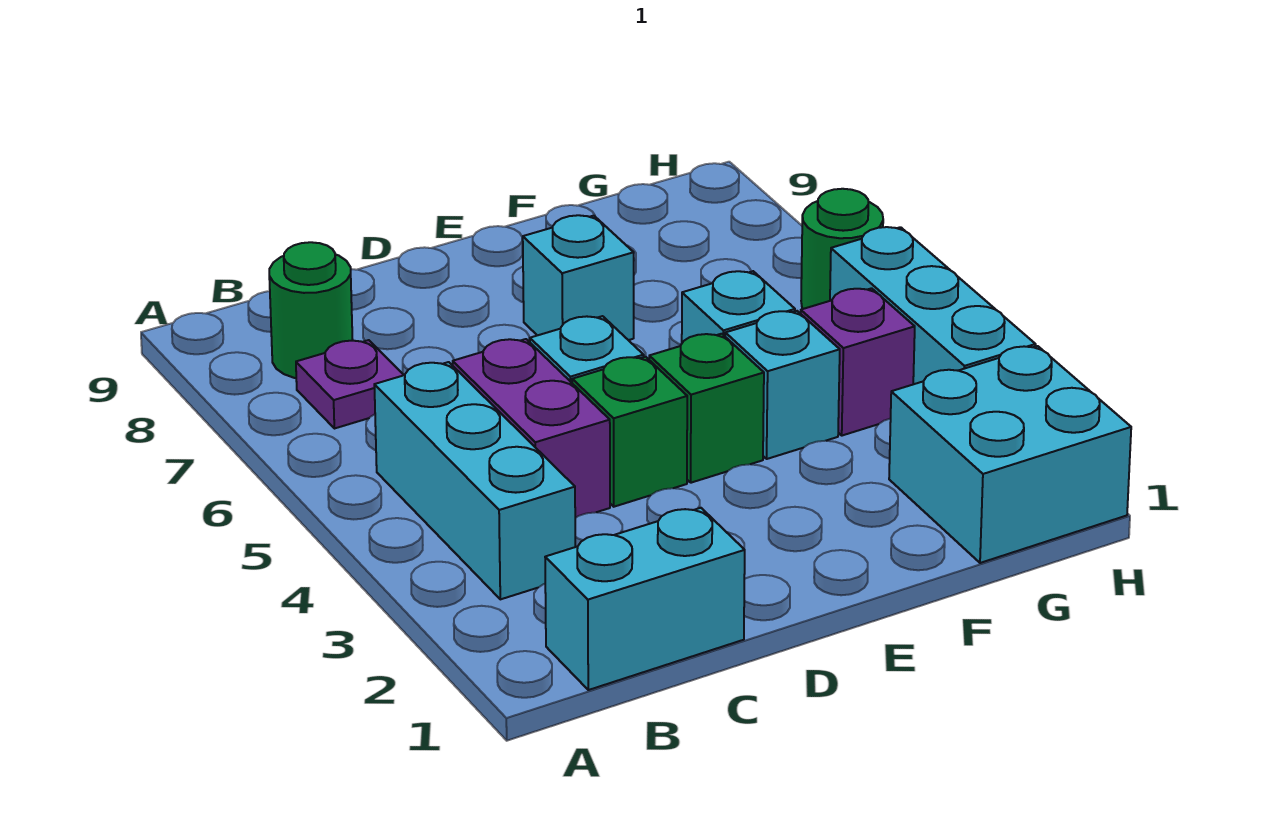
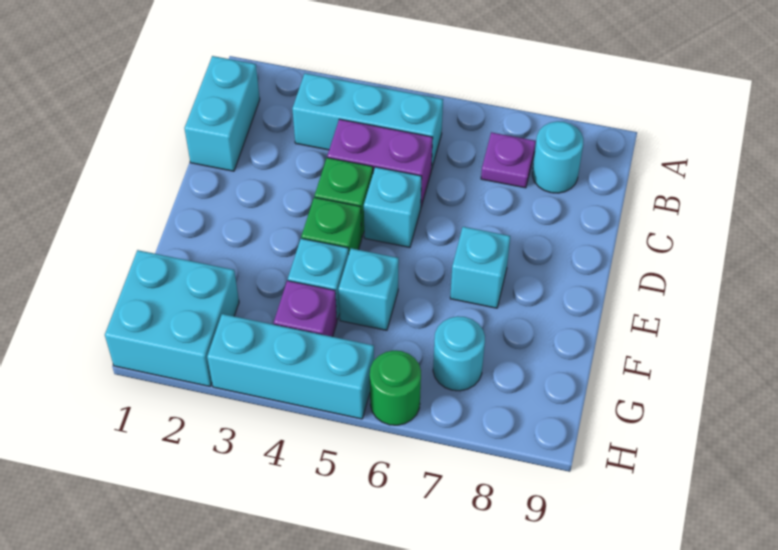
green round brick B8 level 1 -> cyan round brick B8 level 1
none -> cyan round brick G7 level 1

